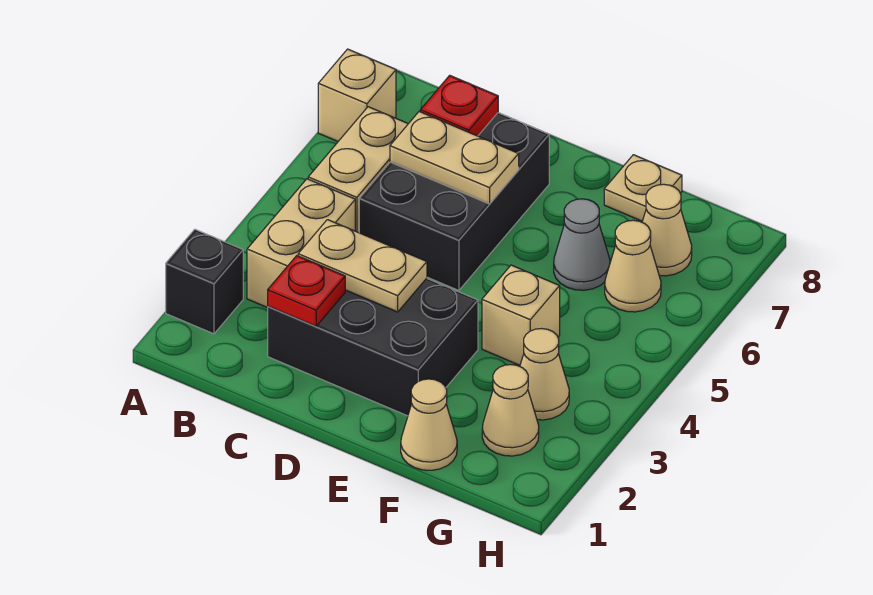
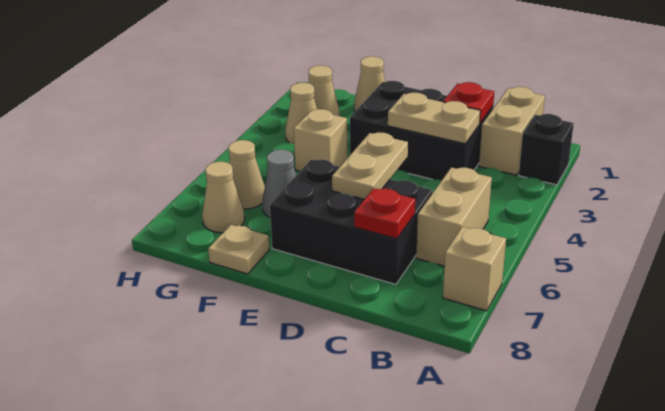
tan brick B3:B4 level 1 -> tan brick B1:B2 level 1
black brick C5:D7 level 1 -> black brick C6:E7 level 1
tan plate C6:D6 level 2 -> tan plate D5:D6 level 2

